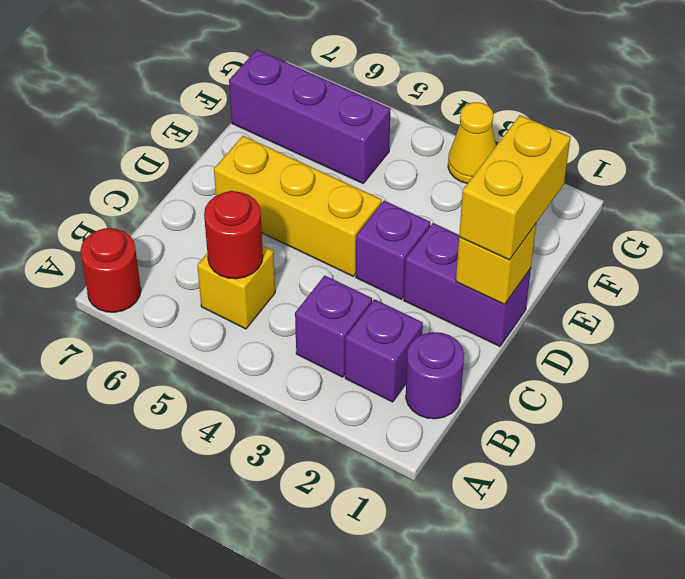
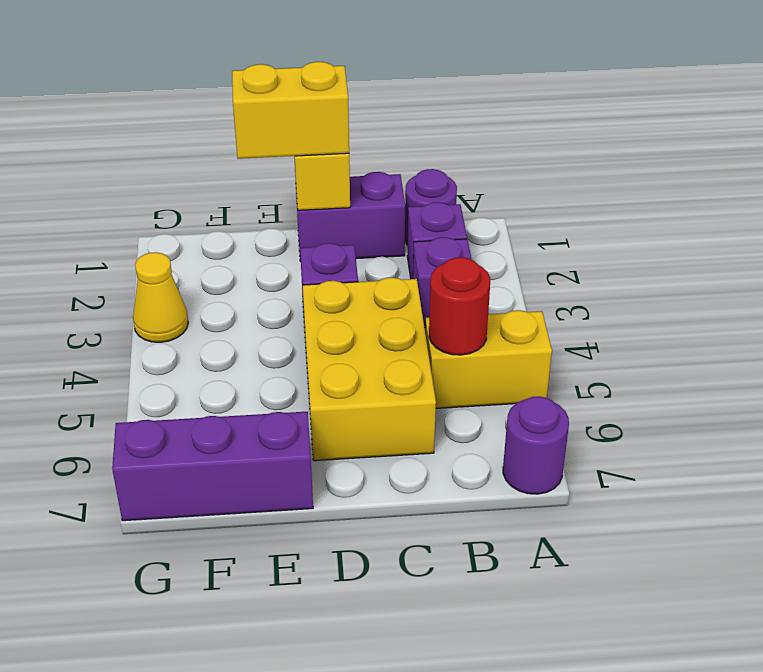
red round brick A7 level 1 -> purple round brick A7 level 1
yellow brick B5 level 1 -> yellow brick A5:B5 level 1
purple brick D1:D2 level 1 -> purple brick C1:D1 level 1
yellow brick D4:D6 level 1 -> yellow brick C4:D6 level 1
purple brick F5:F7 level 1 -> purple brick E7:G7 level 1

